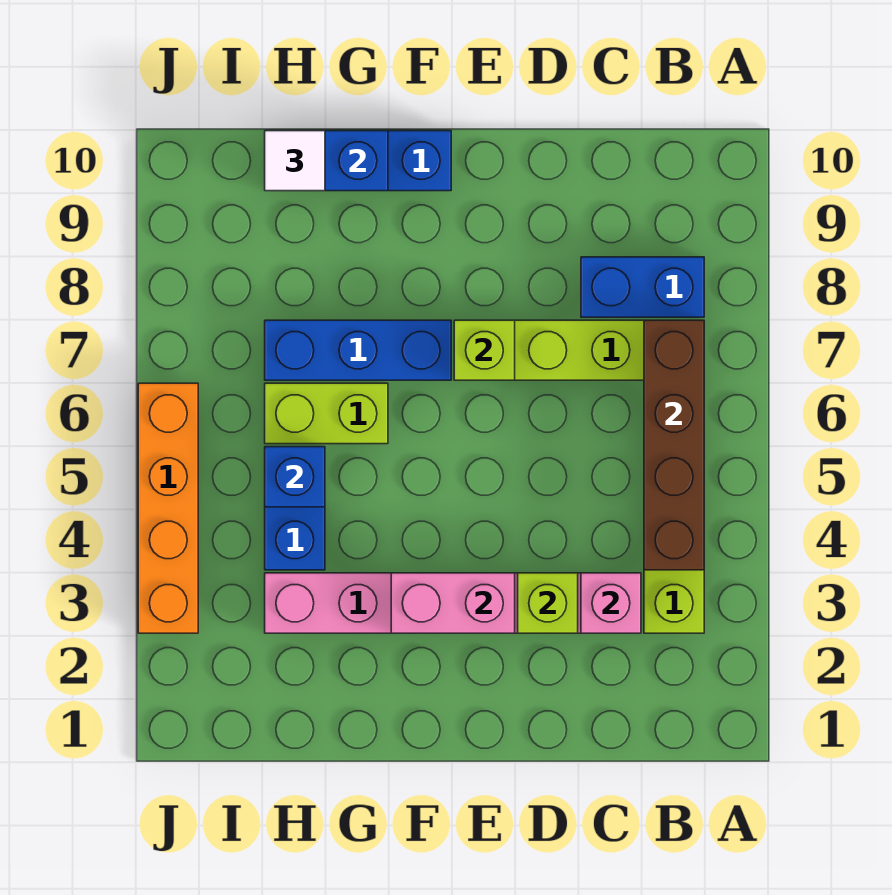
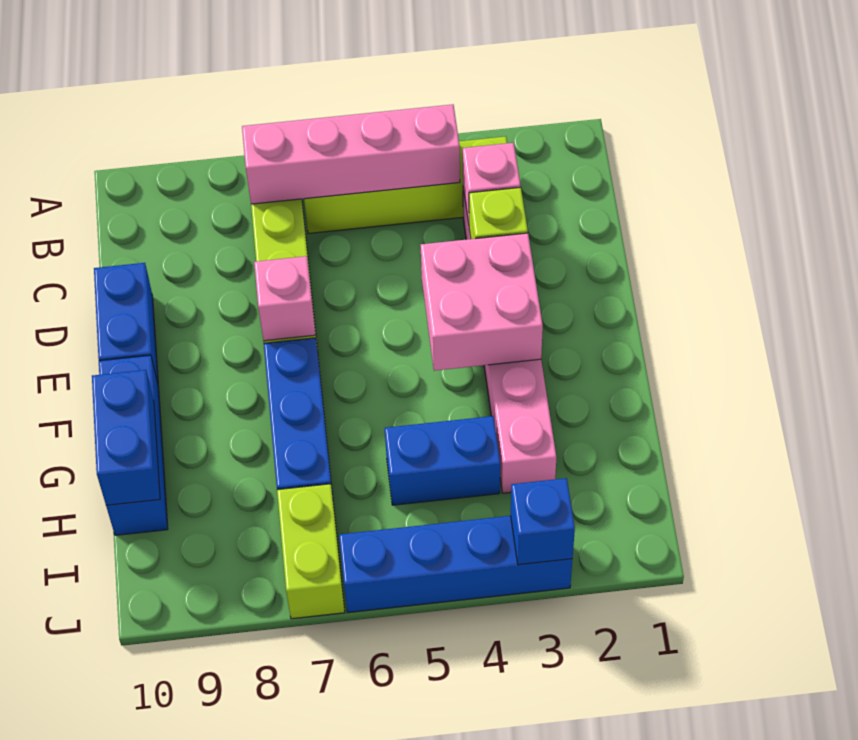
brown brick B4:B7 level 2 -> pink brick B4:B7 level 2
blue brick B8:C8 level 1 -> blue brick D10:E10 level 1
pink brick E3:F3 level 2 -> pink brick E3:F4 level 2
lime brick E7 level 2 -> pink brick E7 level 2
lime brick G6:H6 level 1 -> lime brick I7:J7 level 1
blue brick H5 level 2 -> blue brick J3 level 2
white tile H10 level 3 -> none
orange brick J3:J6 level 1 -> blue brick J3:J6 level 1

